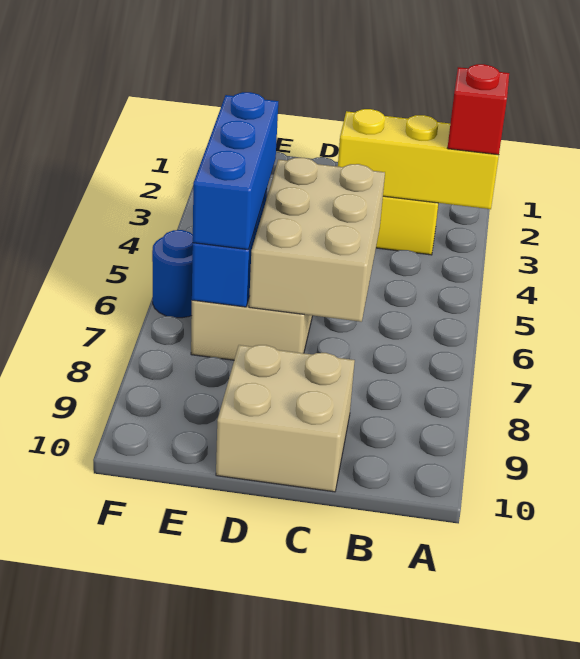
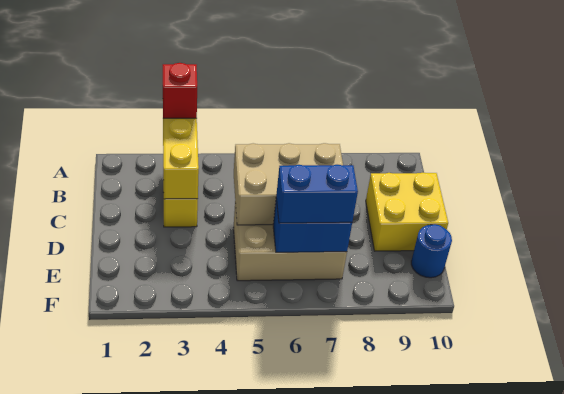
tan brick C9:D10 level 1 -> yellow brick C9:D10 level 1
blue brick E5:E7 level 3 -> blue brick E6:E7 level 3
blue round brick F6 level 1 -> blue round brick E10 level 1

